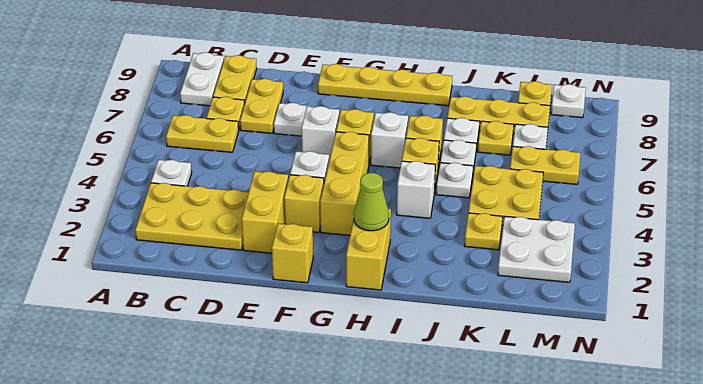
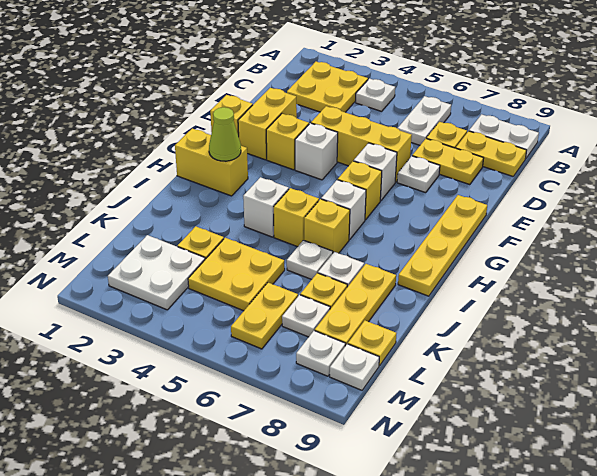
yellow plate B2:D3 level 1 -> yellow plate B2:C3 level 1
yellow plate B6:C6 level 1 -> white plate B6:C6 level 1
yellow brick E2:E3 level 1 -> yellow brick E2:F2 level 1
yellow brick G3:G5 level 1 -> yellow brick E4:E6 level 1
white plate J5 level 1 -> white plate M8 level 1

